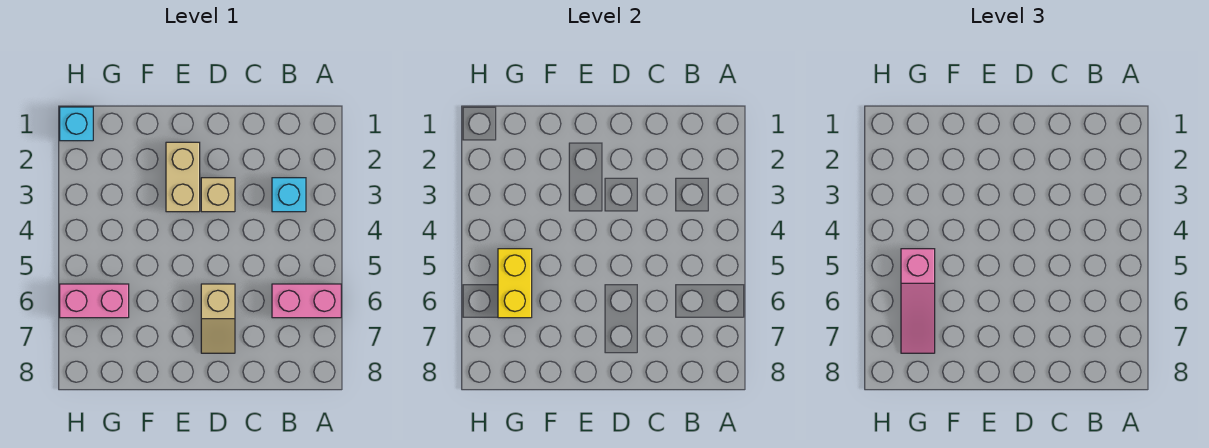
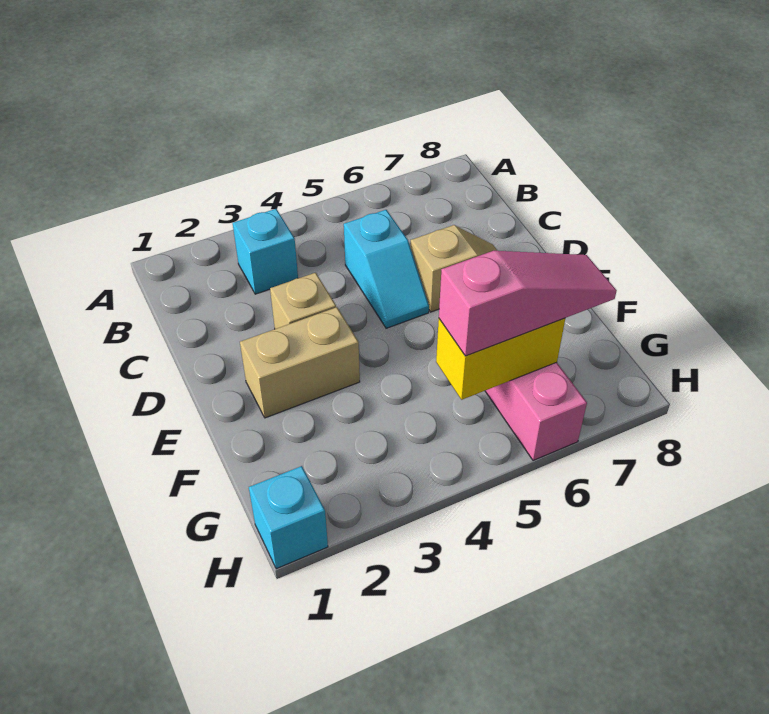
pink brick A6:B6 level 1 -> none
none -> cyan slope C5:D5 level 1 top C

